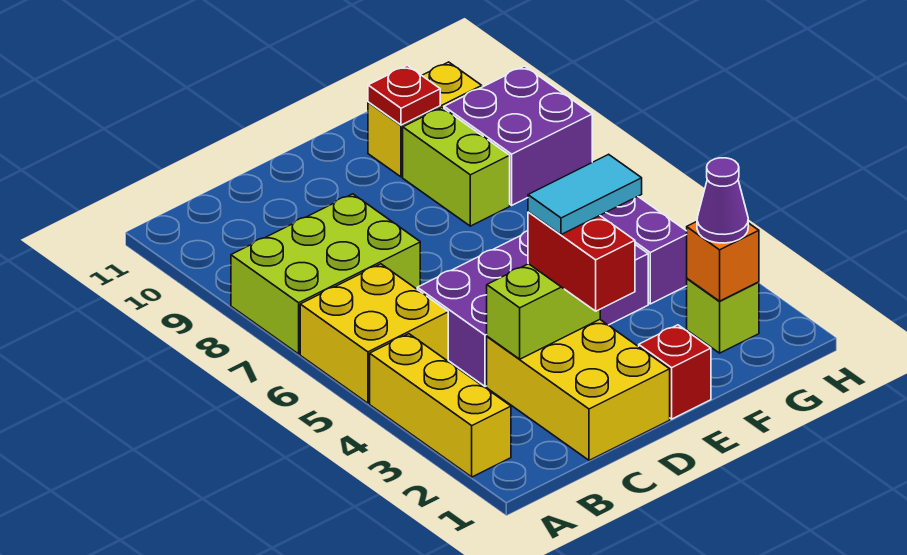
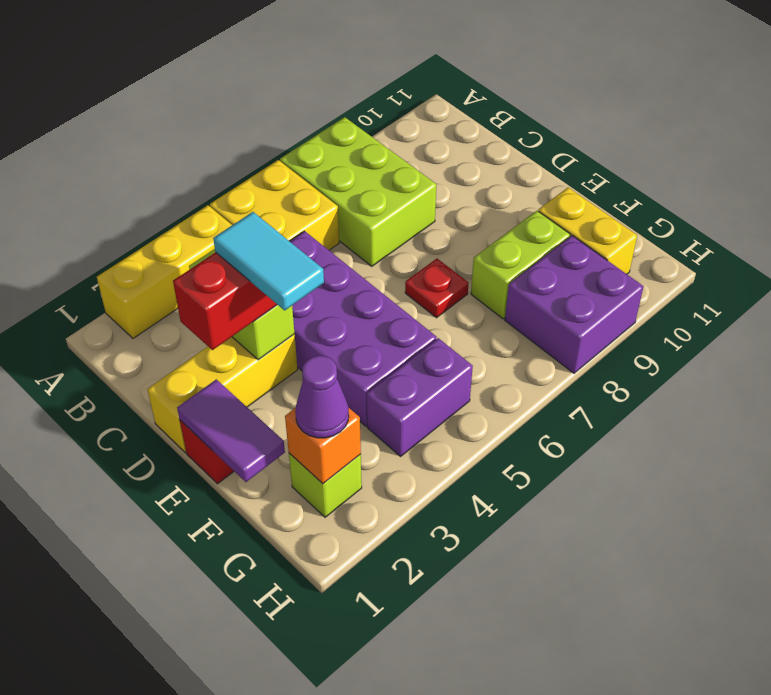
yellow brick C1:D3 level 1 -> yellow brick D1:D3 level 1
none -> purple tile E1:F1 level 2
red plate F10 level 2 -> red plate E7 level 1

